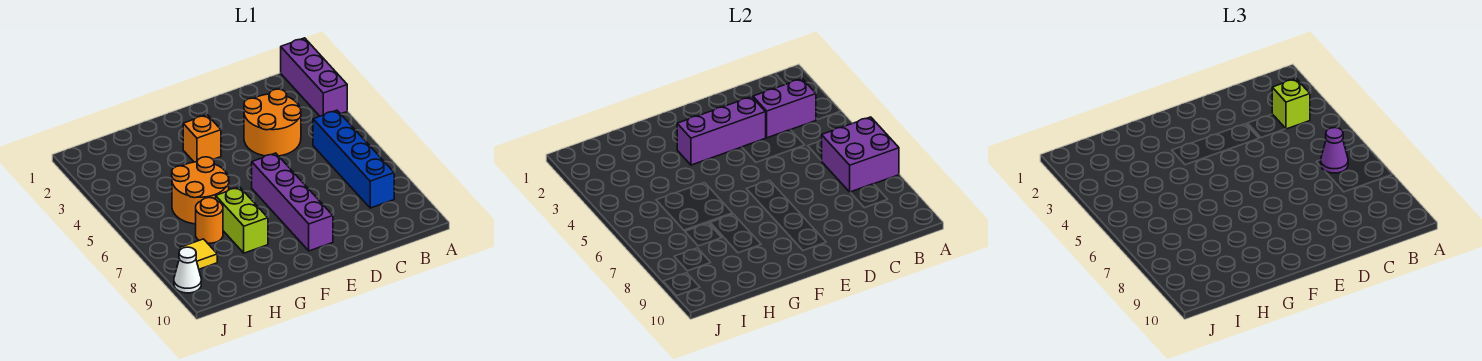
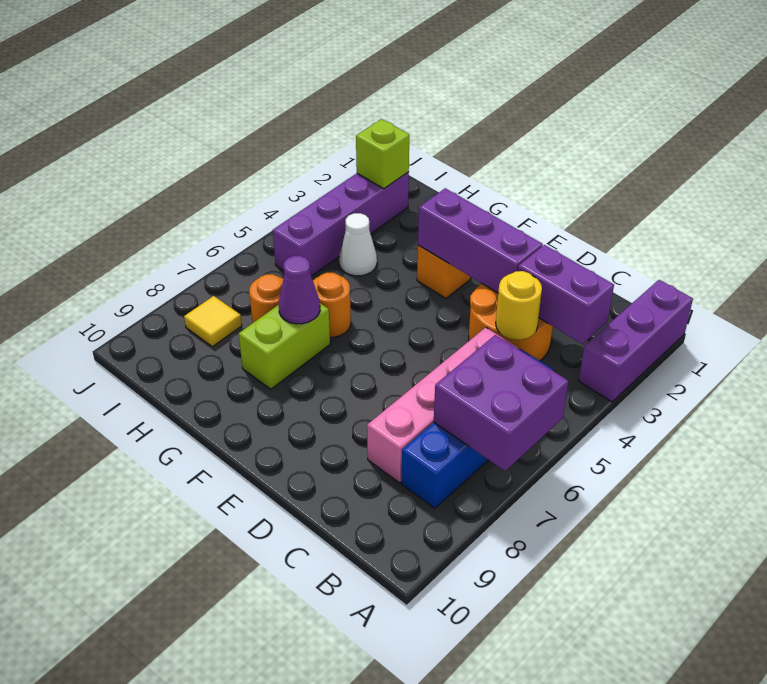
lime brick B3 level 3 -> lime brick I2 level 2
purple cone B6 level 3 -> purple cone G7 level 2
none -> yellow round brick C4 level 2
none -> pink brick C5:C8 level 1
purple brick E6:E9 level 1 -> purple brick I2:I5 level 1
orange round brick G5:H6 level 1 -> orange round brick G6 level 1
white cone J9 level 1 -> white cone H4 level 1

